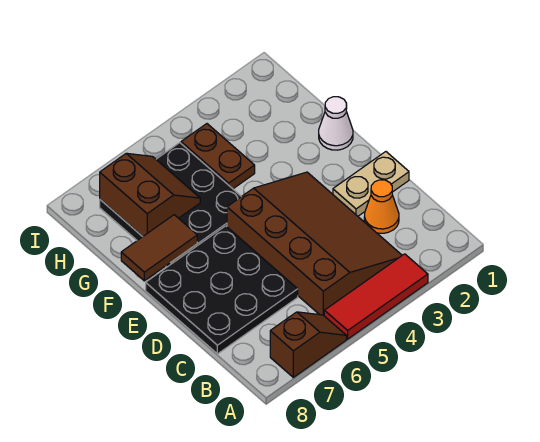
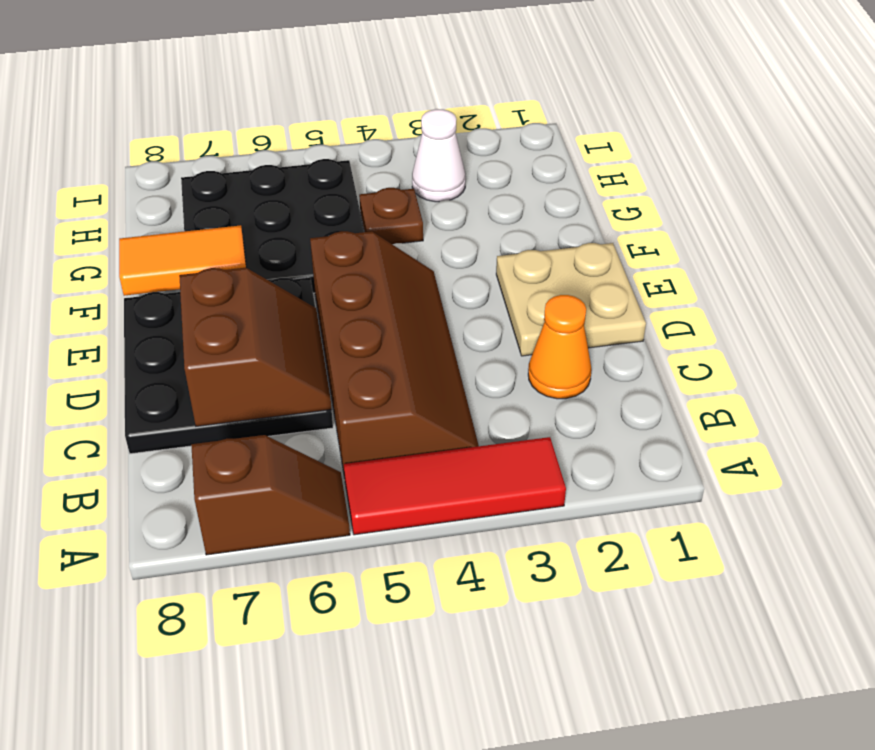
brown slope B3:E5 level 1 top 5 -> brown slope B4:E5 level 1 top 5
tan plate D1:D2 level 1 -> tan plate D1:E2 level 1
white cone F1 level 1 -> white cone H3 level 1
brown tile F7:F8 level 2 -> orange tile F7:F8 level 2
brown plate G4:H4 level 1 -> brown plate G4 level 1
brown slope G6:H7 level 2 top 7 -> brown slope C6:D7 level 2 top 7

